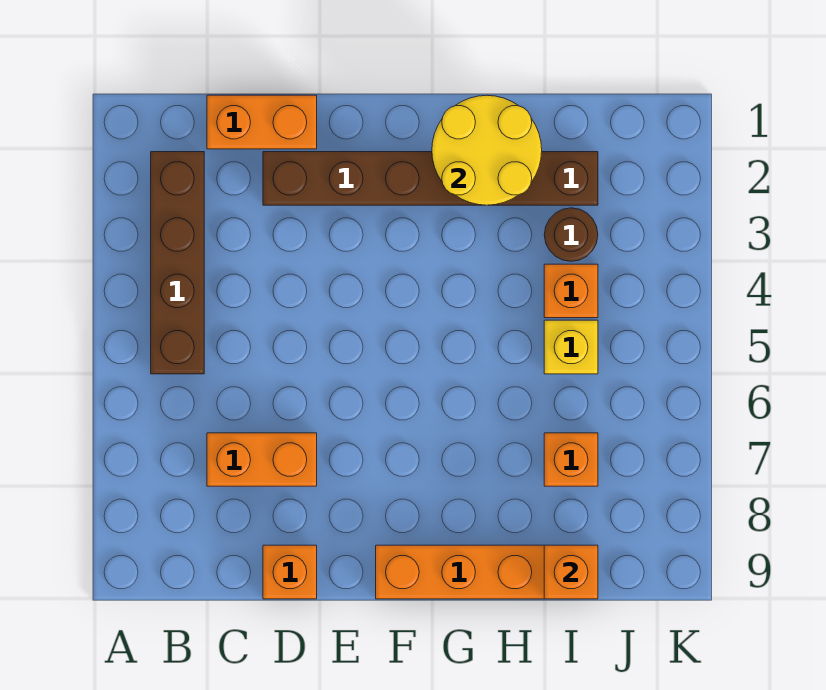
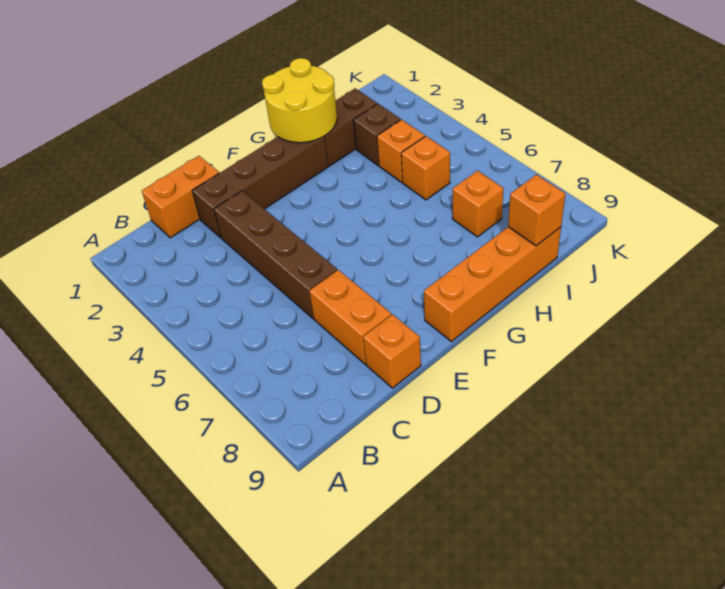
brown brick B2:B5 level 1 -> brown brick D3:D6 level 1
orange brick C7:D7 level 1 -> orange brick D7:D8 level 1
brown round brick I3 level 1 -> brown brick I3 level 1
yellow brick I5 level 1 -> orange brick I5 level 1

